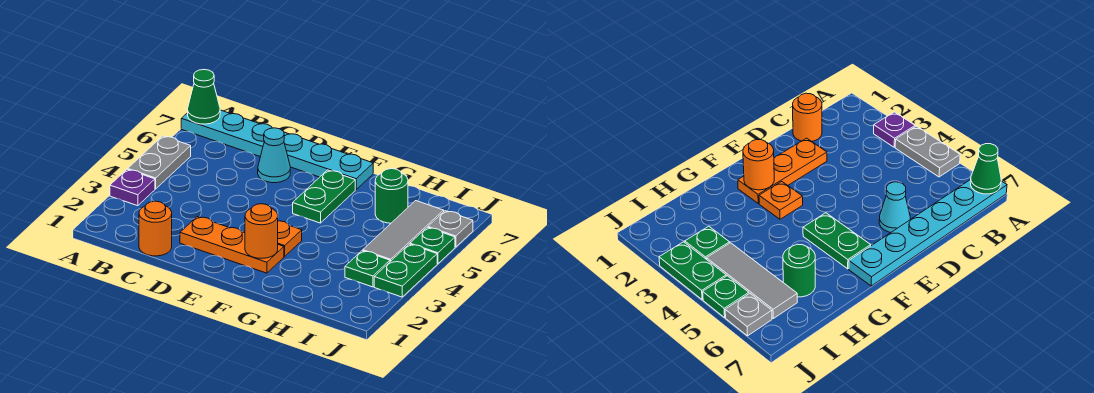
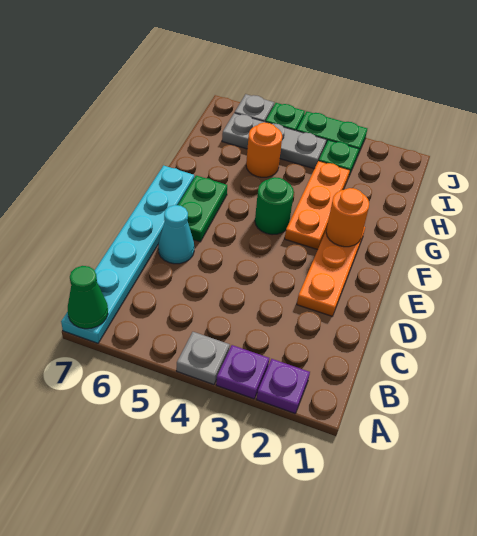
none -> purple plate A2 level 1
grey plate A4:A5 level 1 -> grey plate A4 level 1
orange round brick C1 level 1 -> orange round brick H5 level 1
orange plate F3 level 1 -> orange plate F3:H3 level 1
green plate F5:F6 level 1 -> green plate E6:F6 level 1
green round brick H6 level 1 -> green round brick F4 level 1
grey tile I4:I6 level 1 -> grey plate I4:I6 level 1

